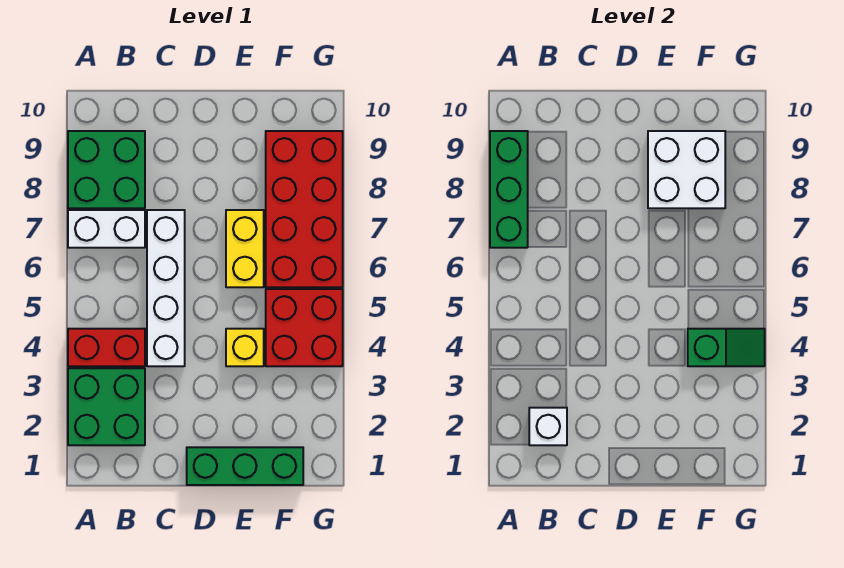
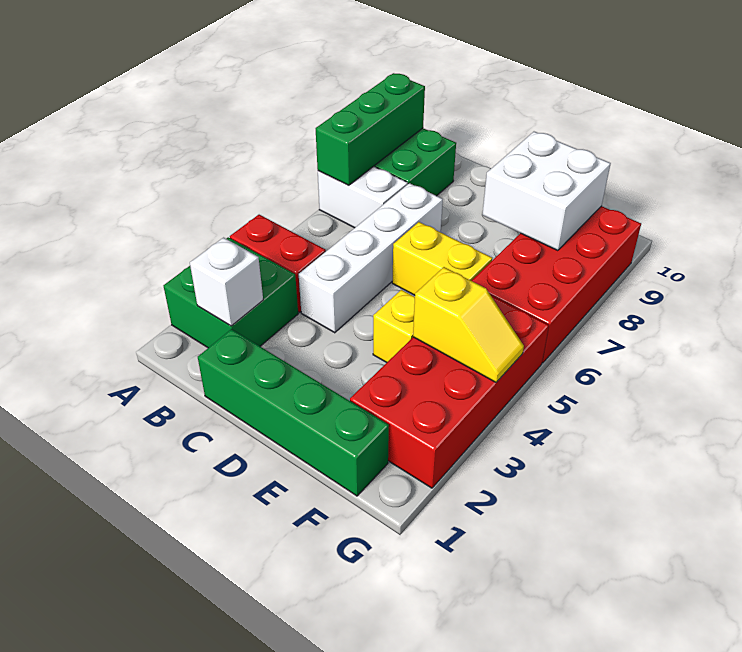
green brick D1:F1 level 1 -> green brick C1:F1 level 1
yellow brick E6:E7 level 1 -> yellow brick D6:E6 level 1
red brick F4:G5 level 1 -> red brick F2:G5 level 1
green slope F4:G4 level 2 top F -> yellow slope F4:G4 level 2 top F

